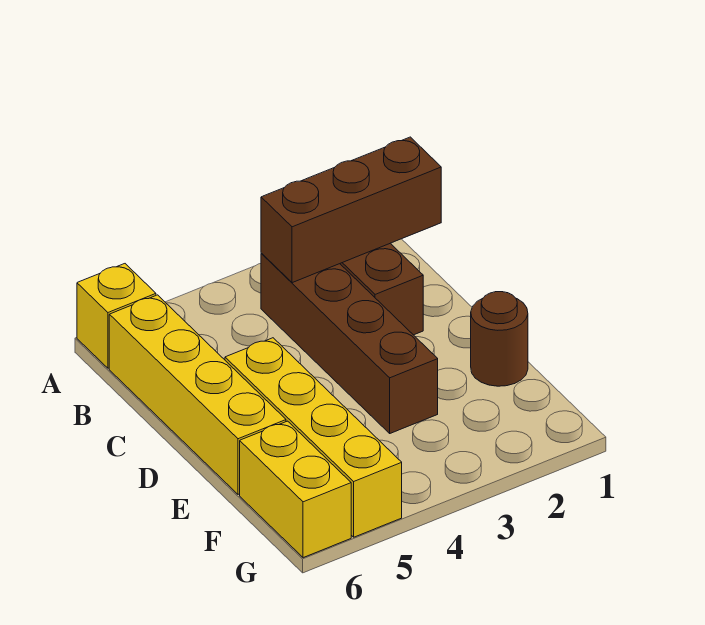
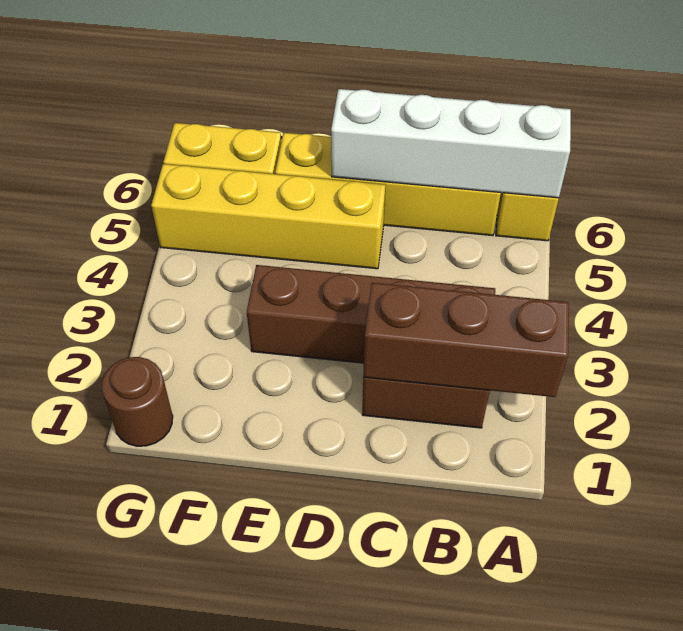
none -> white brick A6:D6 level 2
brown brick B1:B3 level 2 -> brown brick A2:C2 level 2
brown round brick E1 level 1 -> brown round brick G1 level 1

